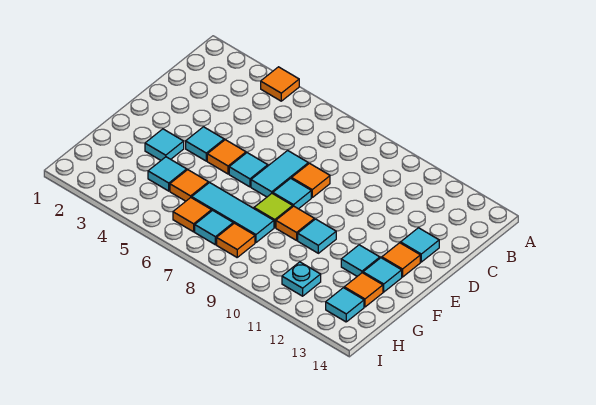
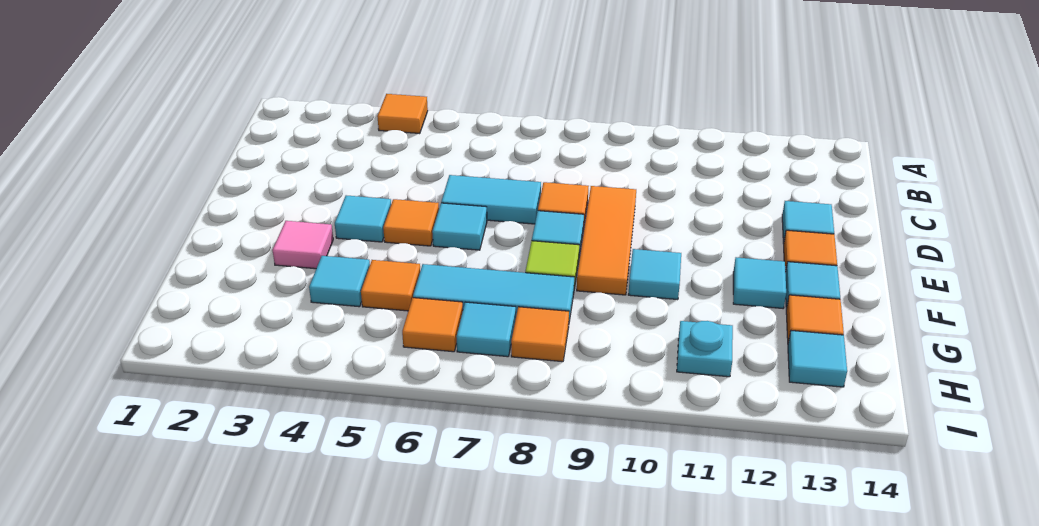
cyan tile D7:E7 level 1 -> cyan tile D6:D7 level 1
cyan tile F3 level 1 -> pink tile F3 level 1
orange tile F9 level 1 -> orange tile D9:F9 level 1

